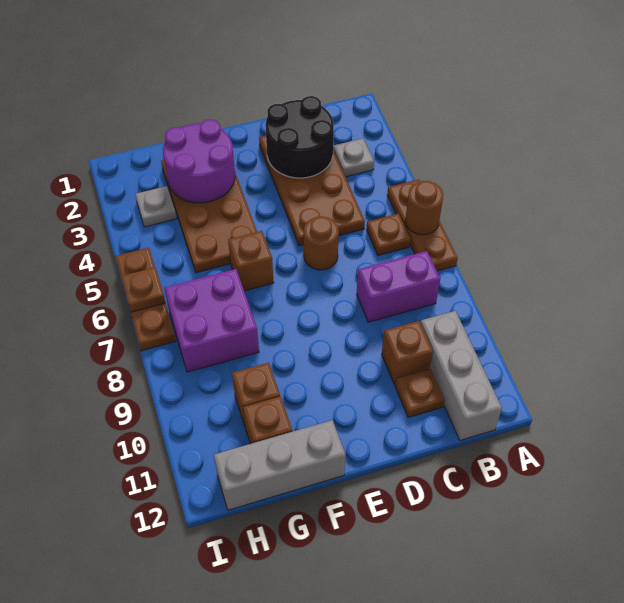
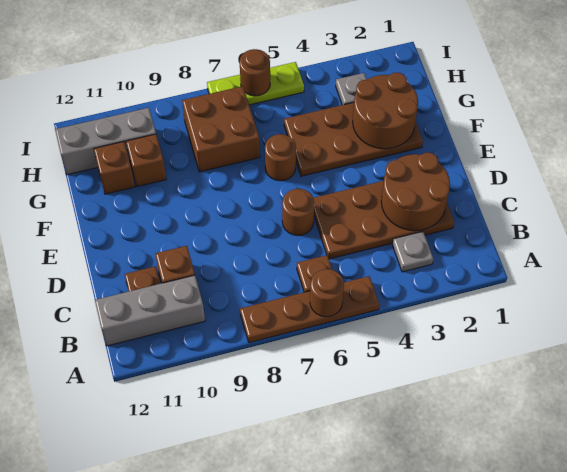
brown plate A5:A7 level 1 -> brown plate A5:A8 level 1
purple brick B8:C8 level 1 -> none
black round brick C2:D3 level 2 -> brown round brick C2:D3 level 2
purple round brick F2:G3 level 2 -> brown round brick F2:G3 level 2
brown brick F6 level 1 -> brown round brick F6 level 1
grey brick F12:H12 level 1 -> grey brick H10:H12 level 1
purple brick G7:H8 level 1 -> brown brick G7:H8 level 1
brown plate I5:I7 level 1 -> lime plate I5:I7 level 1
brown plate I6 level 2 -> brown round brick I6 level 2

